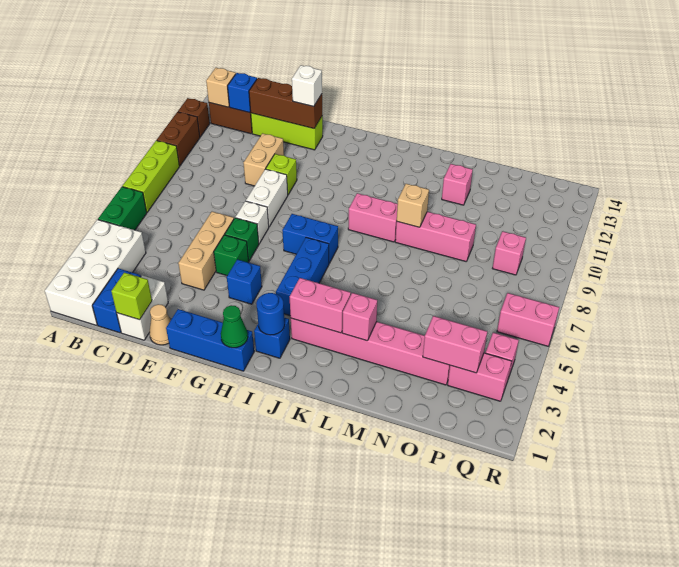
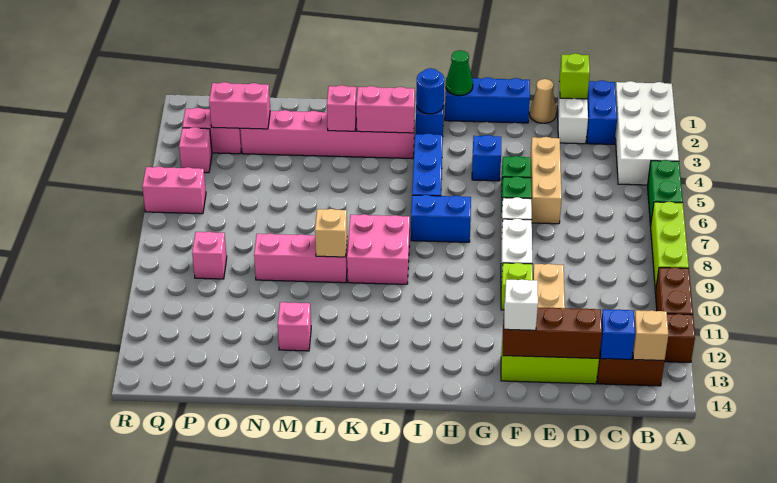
pink brick J9:K9 level 1 -> pink brick J8:K9 level 1

